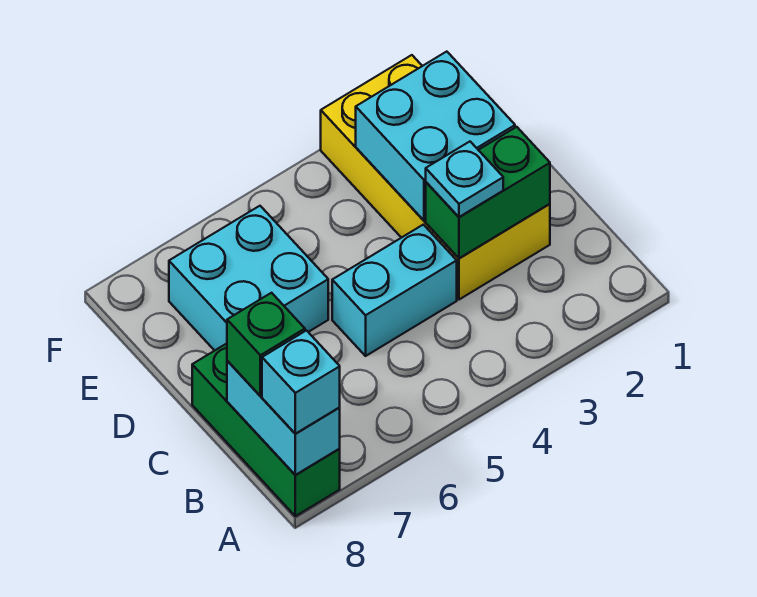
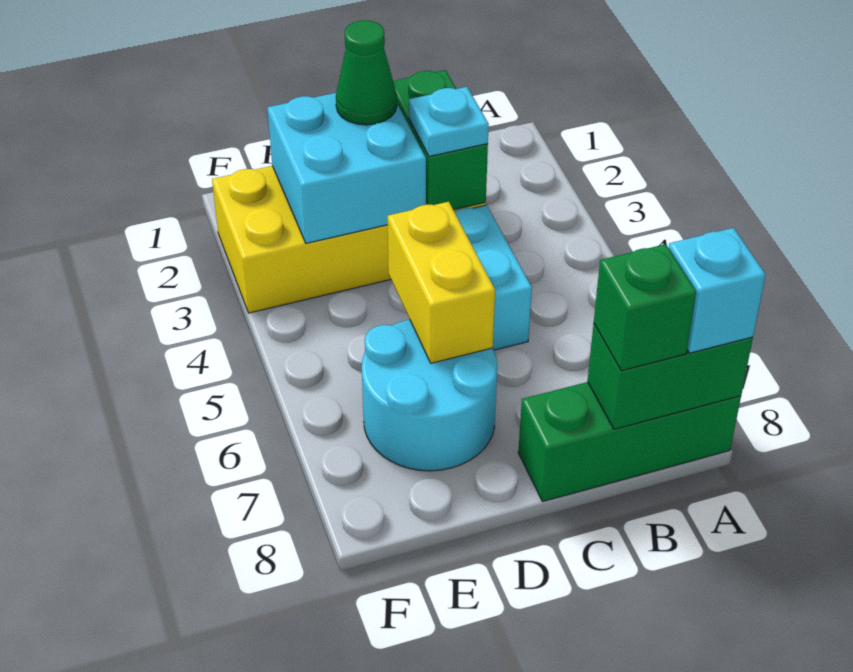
cyan brick A8:B8 level 2 -> green brick A8:B8 level 2
none -> green cone D2 level 3
none -> yellow brick D5:D6 level 2
cyan brick D6:E7 level 1 -> cyan round brick D6:E7 level 1

